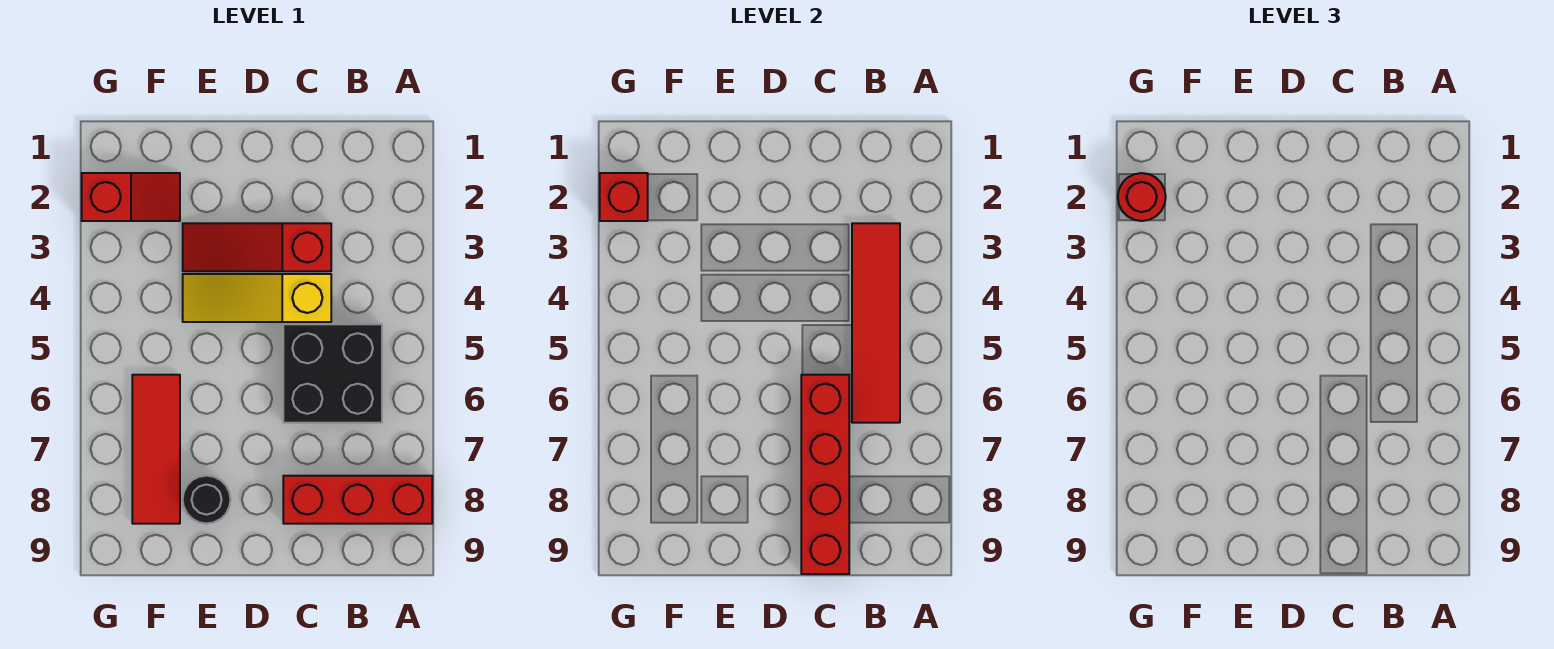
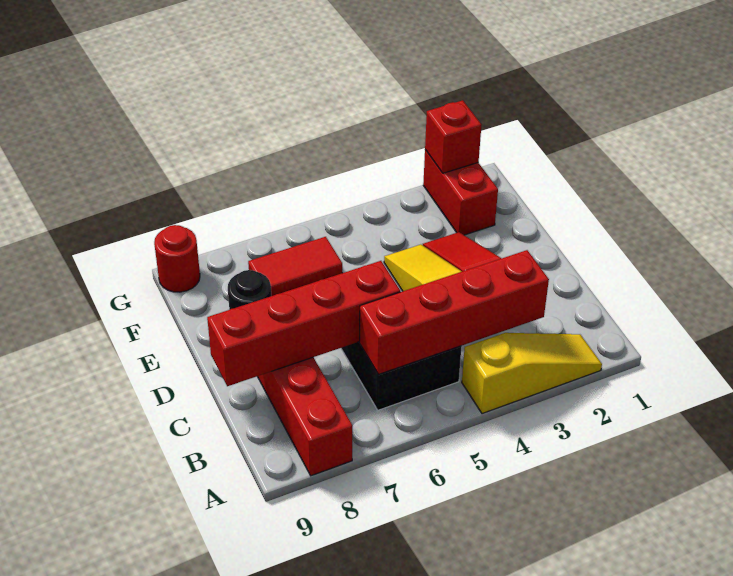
none -> yellow slope A2:A4 level 1 top 4
red tile B3:B6 level 2 -> red brick B3:B6 level 2
red slope F2:G2 level 1 top G -> red brick F2:G2 level 1
red tile F6:F8 level 1 -> red tile F6:F7 level 1
red round brick G2 level 3 -> red round brick G9 level 1

